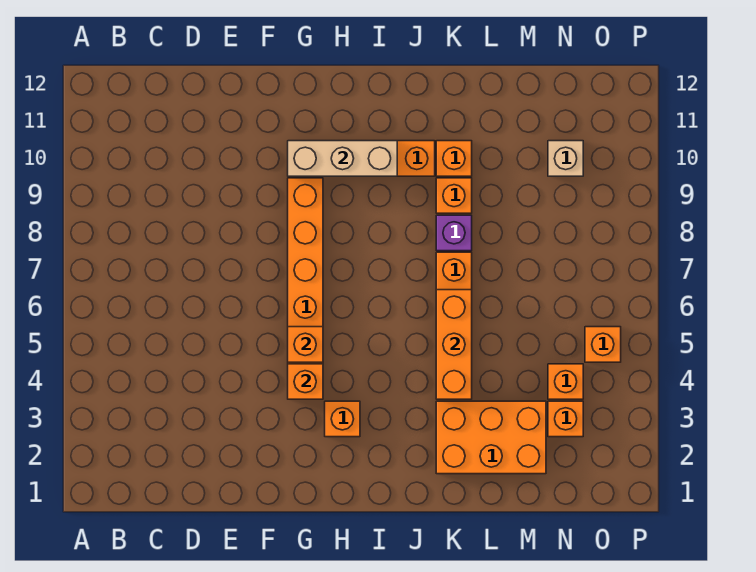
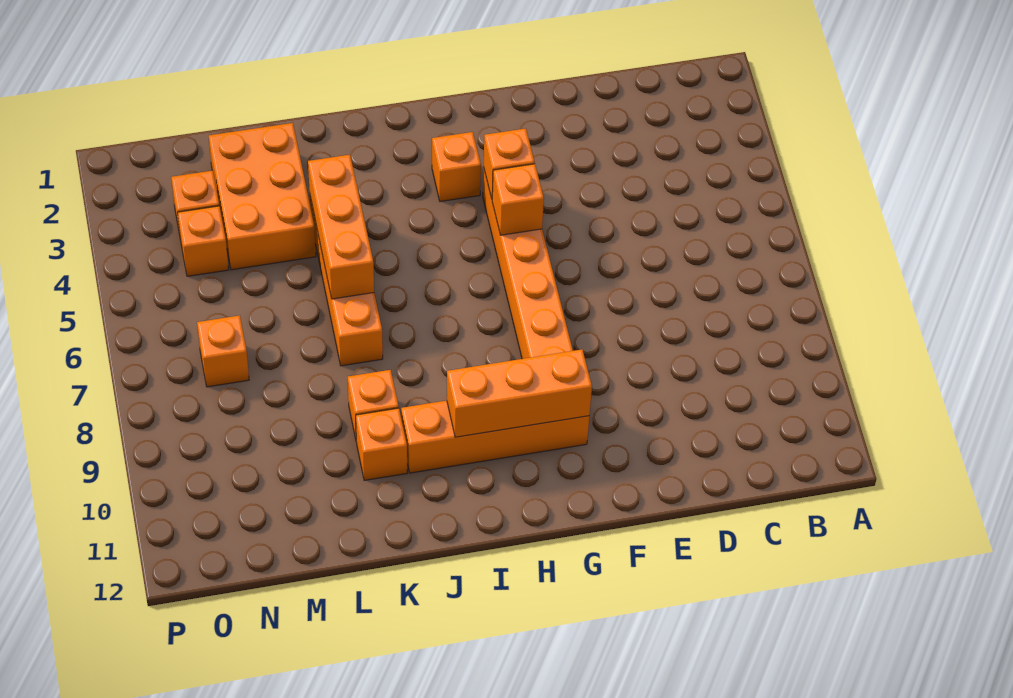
tan brick G10:I10 level 2 -> orange brick G10:I10 level 2
orange brick K2:M3 level 1 -> orange brick L2:M4 level 1
purple brick K8 level 1 -> none
tan brick N10 level 1 -> none
orange brick O5 level 1 -> orange brick N7 level 1

